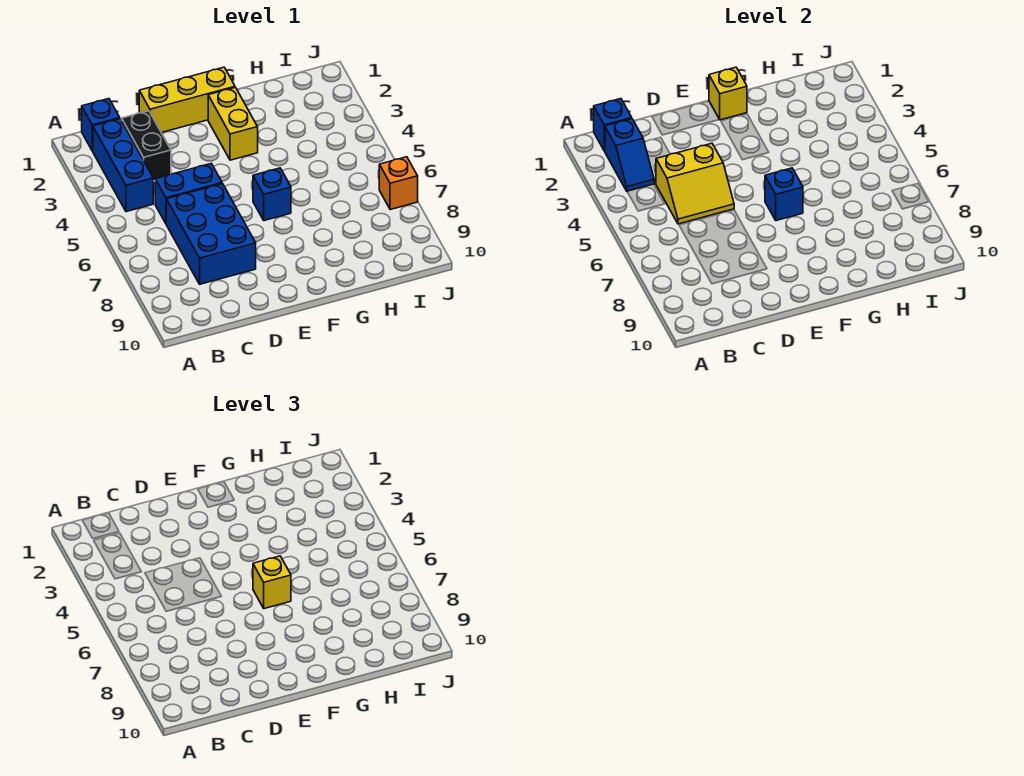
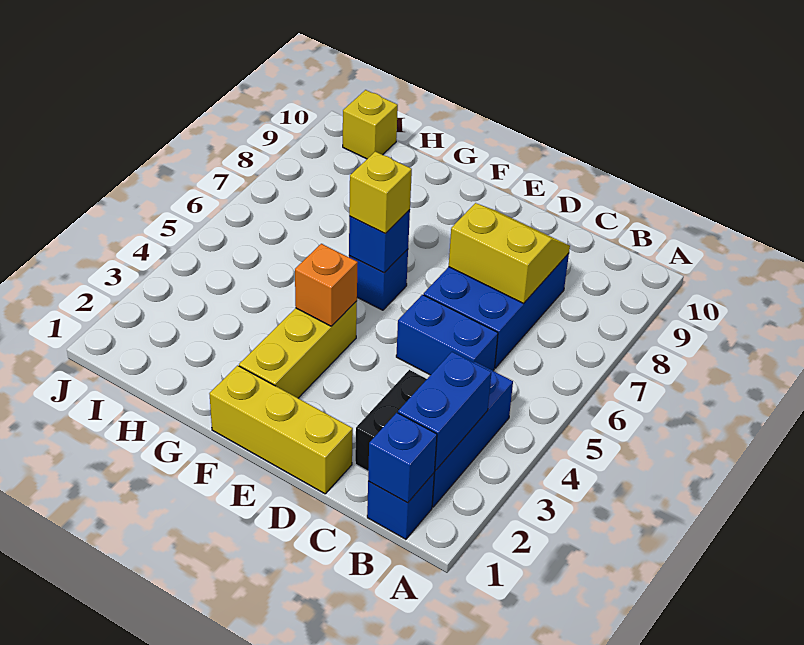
blue slope B2:B3 level 2 top 2 -> blue brick B2:B3 level 2
yellow slope C4:D5 level 2 top 4 -> yellow slope C7:D8 level 2 top 7
yellow brick F1 level 2 -> yellow brick I10 level 1
yellow brick F2:F3 level 1 -> yellow brick F2:F4 level 1
orange brick J7 level 1 -> orange brick F4 level 2

